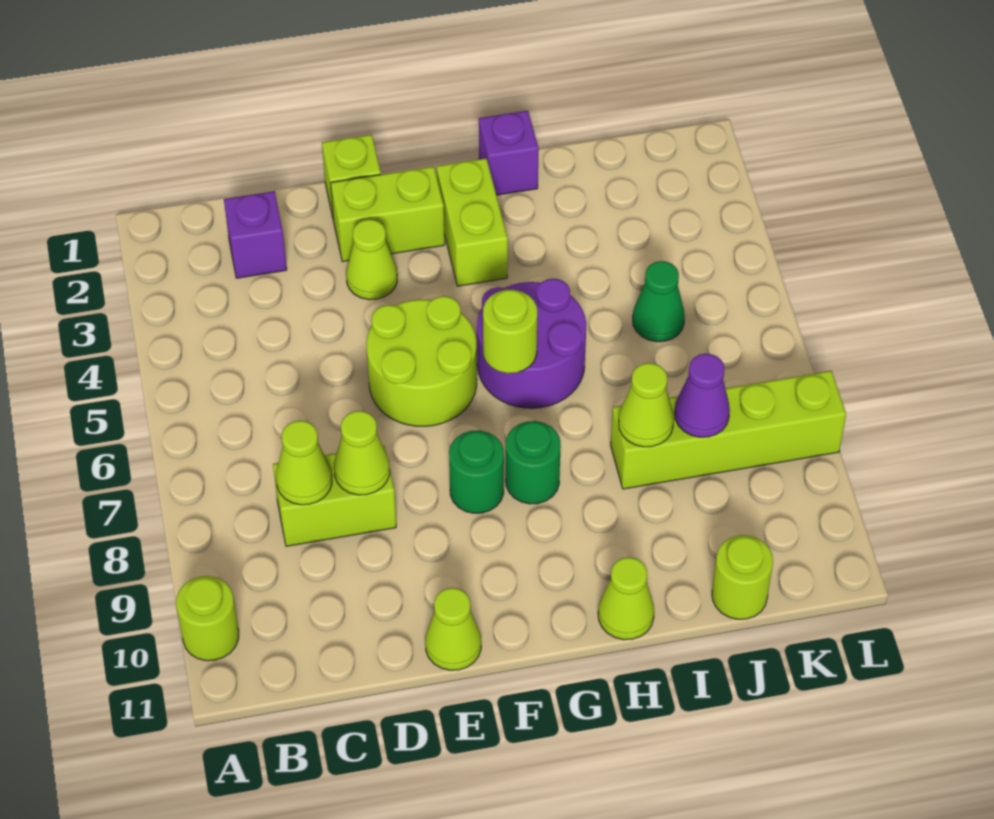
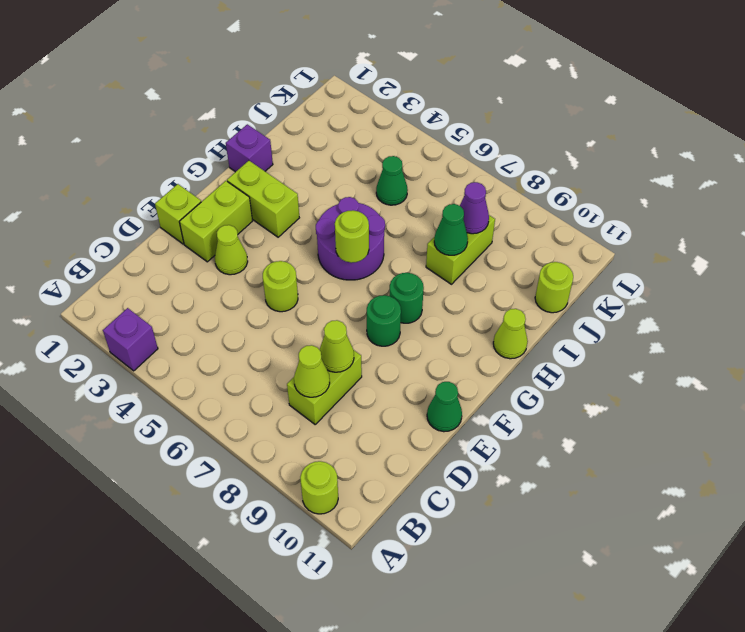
purple brick C2 level 1 -> purple brick A3 level 1
lime round brick E5:F6 level 1 -> lime round brick E5 level 1
lime cone E11 level 1 -> green cone E11 level 1
lime brick I8:L8 level 1 -> lime brick I8:J8 level 1
lime cone I8 level 2 -> green cone I8 level 2

